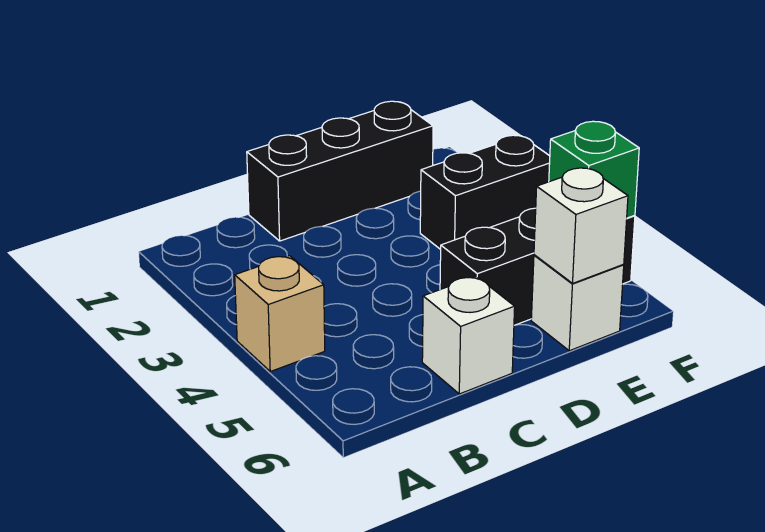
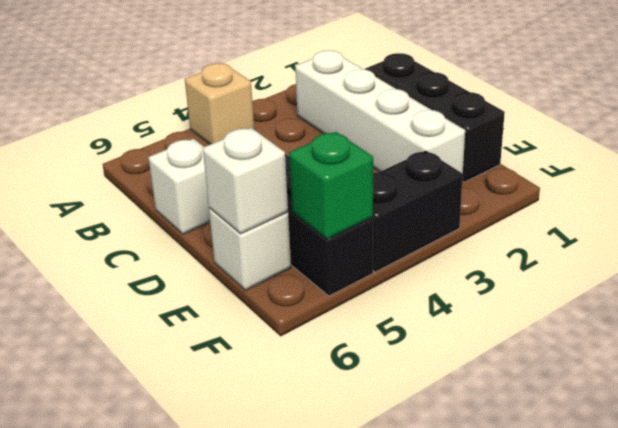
none -> white brick B2:E2 level 1
black brick E3:F3 level 1 -> black brick F3:F4 level 1

